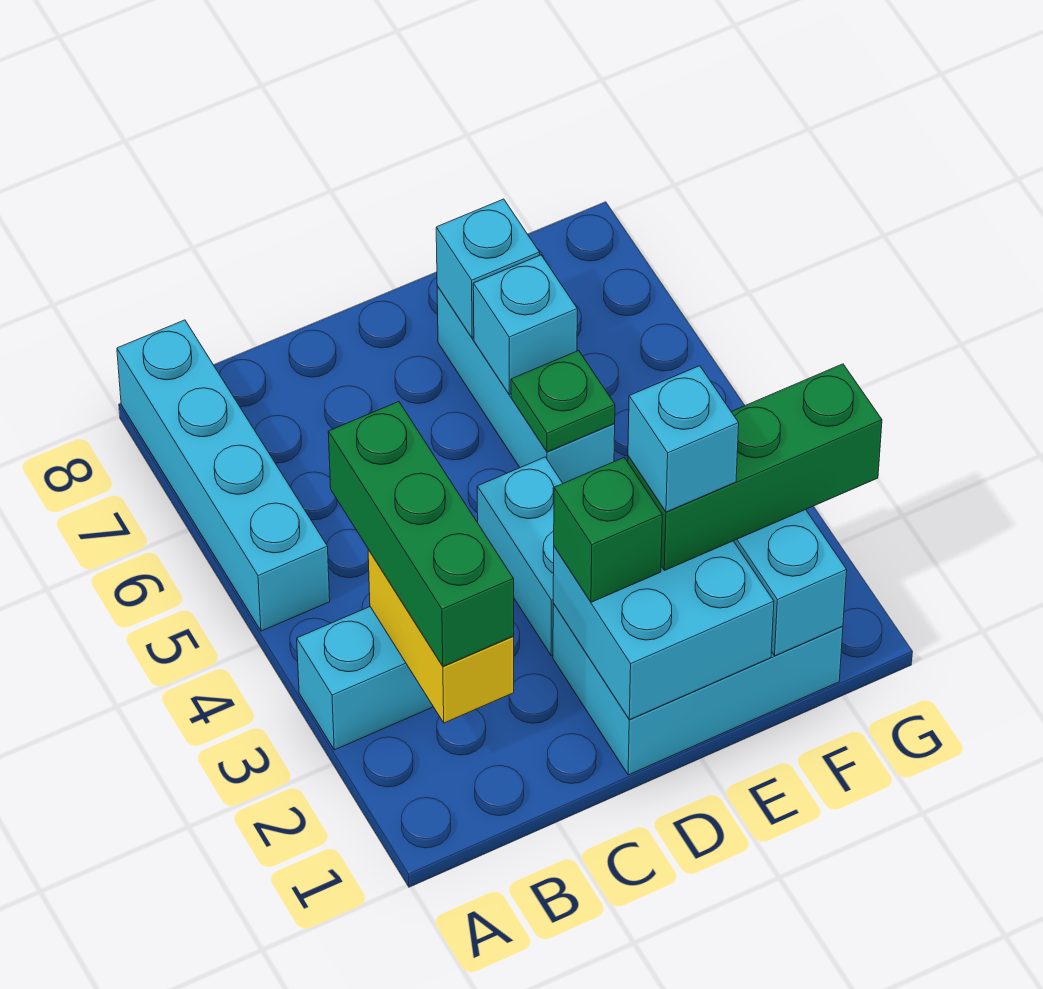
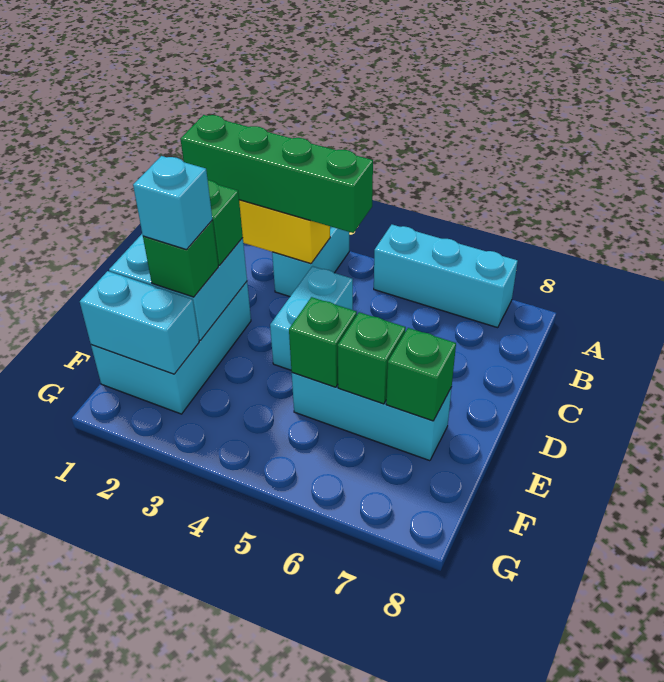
cyan brick A5:A8 level 1 -> cyan brick A5:A7 level 1
green brick B2:B4 level 3 -> green brick B1:B4 level 3
cyan brick D3:D4 level 1 -> cyan brick C4:D4 level 1
green brick E2:G2 level 3 -> green brick E2 level 3
green plate E5 level 2 -> green brick E5 level 2
cyan brick E6 level 2 -> green brick E6 level 2
cyan brick E7 level 2 -> green brick E7 level 2

